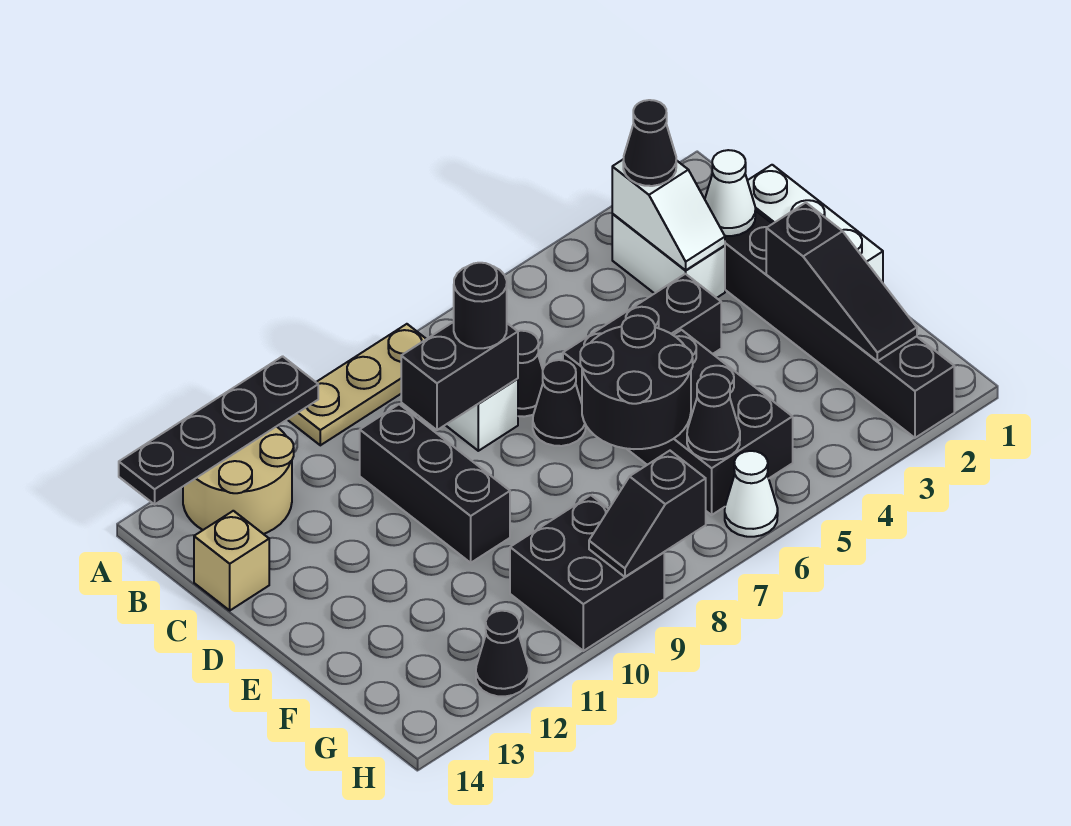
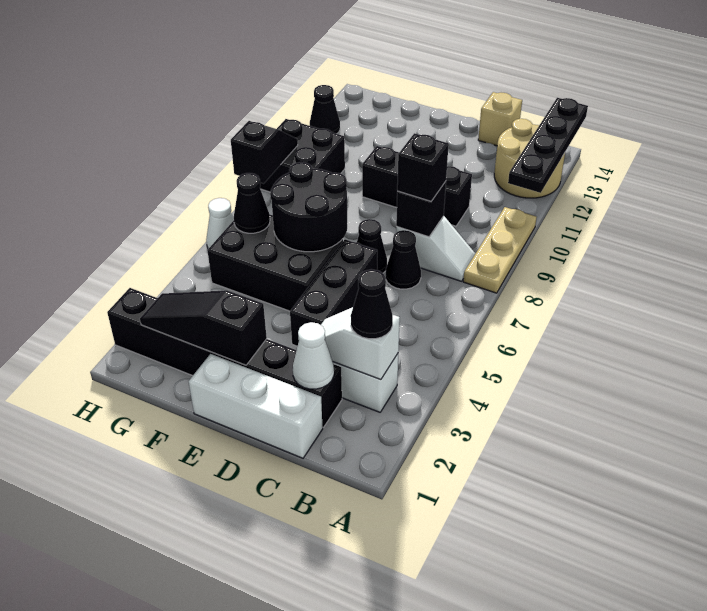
black brick C8:C9 level 2 -> black brick C8 level 2
black round brick C8 level 3 -> black brick C8 level 3

